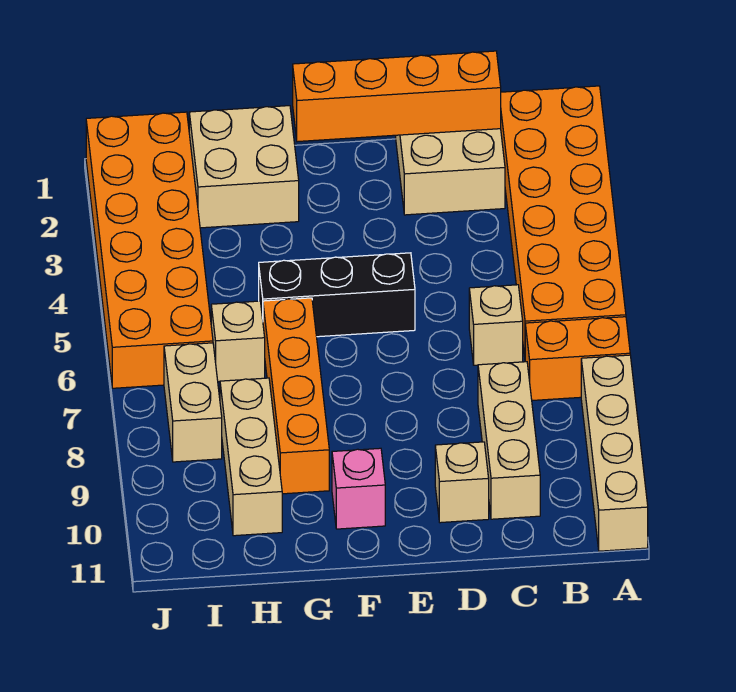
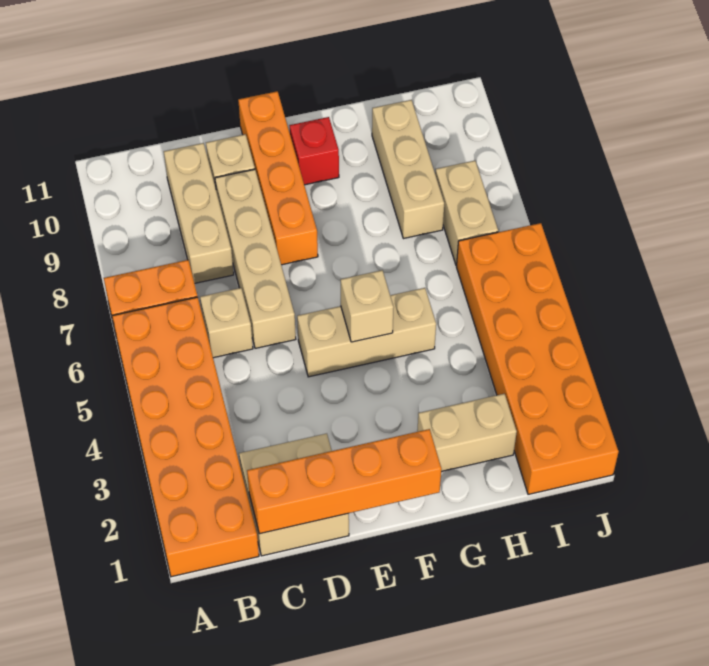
tan brick A8:A11 level 1 -> tan brick D6:D9 level 1
black brick E5:G5 level 1 -> tan brick E5:G5 level 1
pink brick F10 level 1 -> red brick F10 level 1
tan brick G1:H2 level 1 -> tan brick G2:H2 level 1
orange brick G6:G9 level 1 -> orange brick E8:E11 level 1
tan brick H6 level 1 -> tan brick F5 level 2

